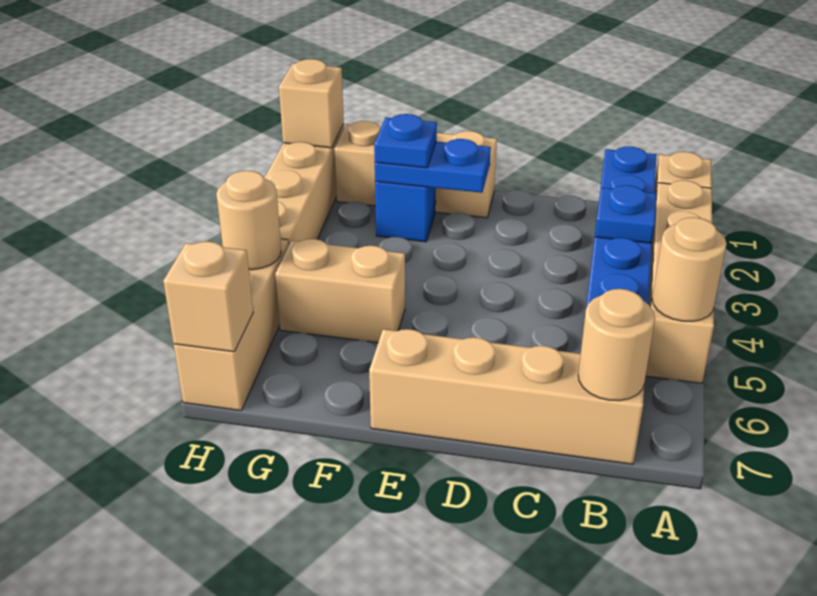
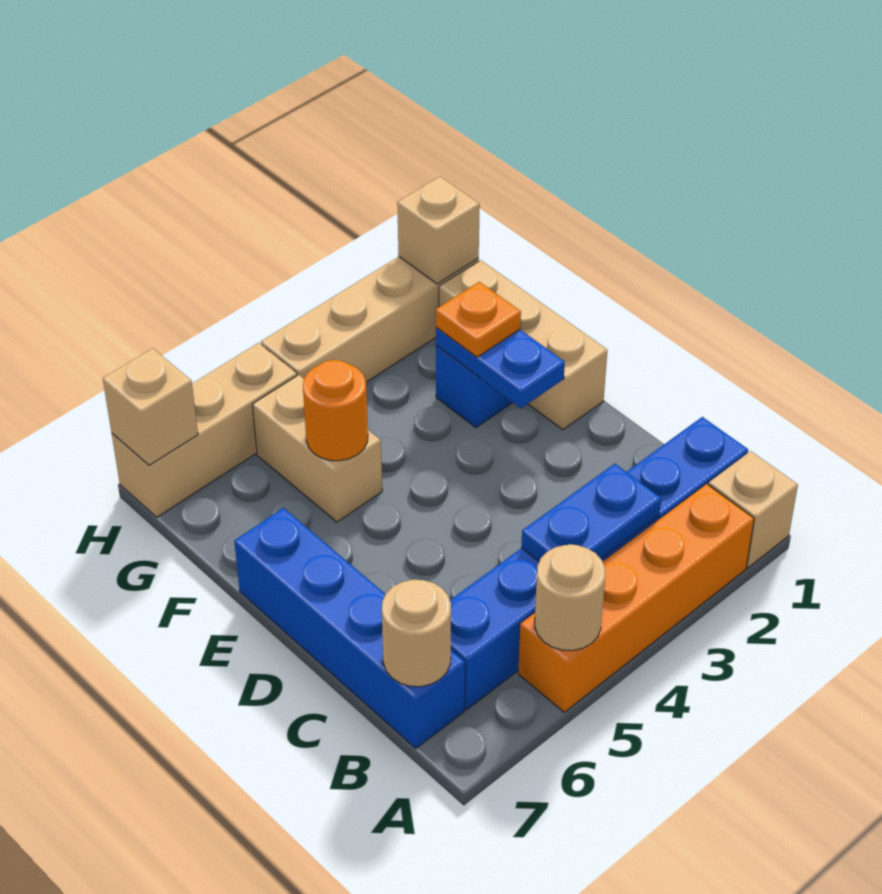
tan brick A2:A5 level 1 -> orange brick A2:A5 level 1
blue plate B3 level 2 -> blue plate B3:B4 level 2
tan brick B7:E7 level 1 -> blue brick B7:E7 level 1
blue plate F2 level 3 -> orange plate F2 level 3
none -> orange round brick F5 level 2
tan round brick H5 level 2 -> none

